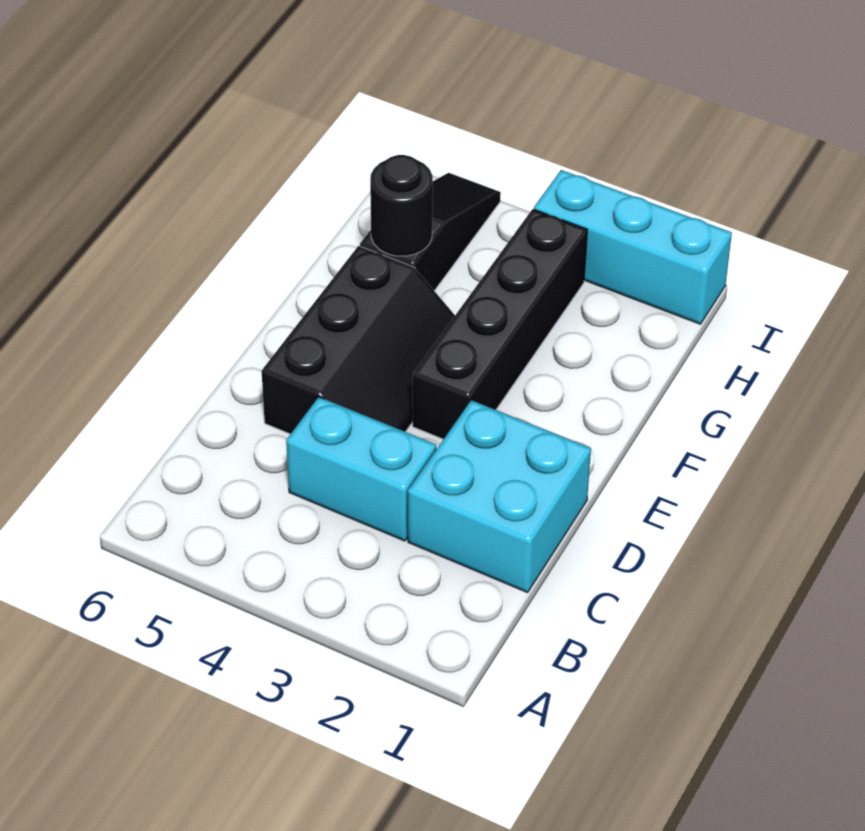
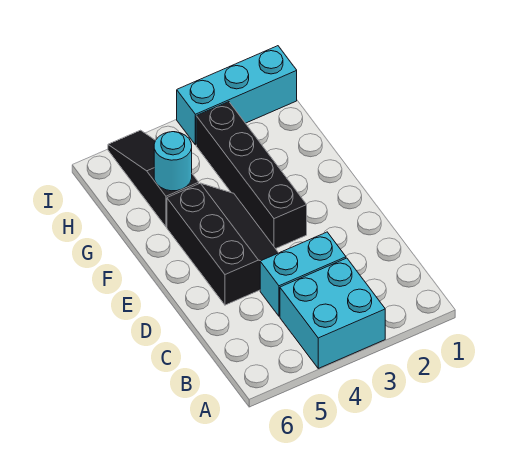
cyan brick C1:D2 level 1 -> cyan brick A3:B4 level 1
black round brick G5 level 2 -> cyan round brick G5 level 2

